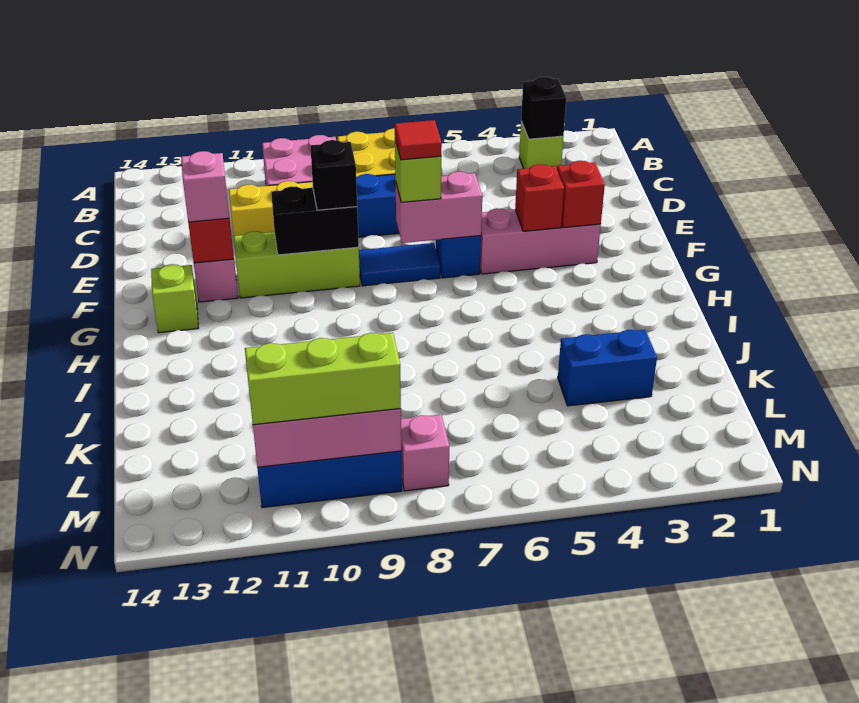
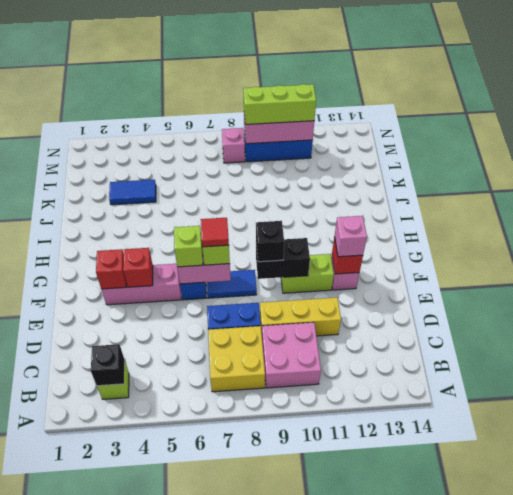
lime brick F9:F11 level 1 -> lime brick F10:F11 level 1
lime brick G13 level 1 -> lime brick F6 level 3
blue brick K3:K4 level 1 -> blue tile K3:K4 level 1

